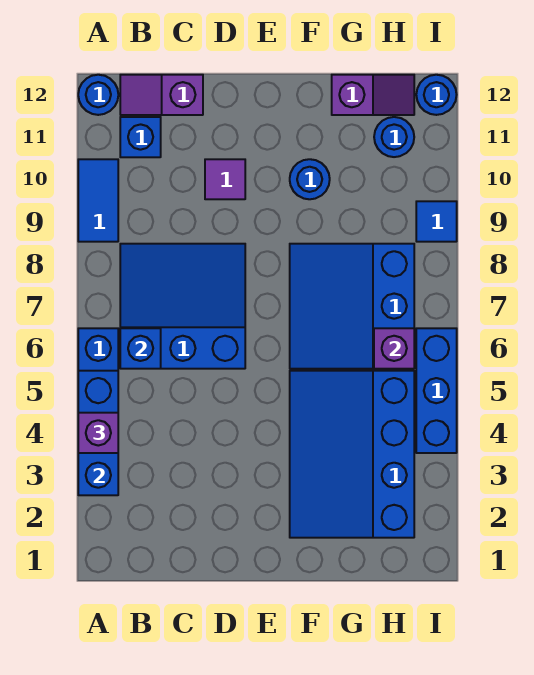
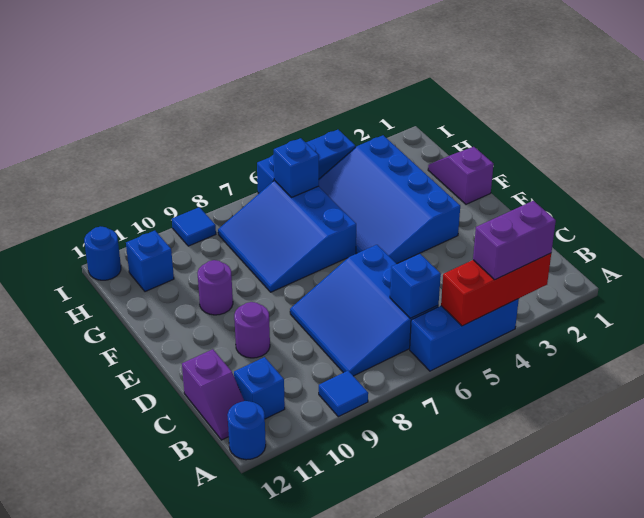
blue brick A3:A5 level 2 -> red brick A3:A5 level 2
purple brick A4 level 3 -> purple brick A3:A4 level 3
blue tile A9:A10 level 1 -> blue tile A9 level 1
purple tile D10 level 1 -> purple round brick D10 level 1
blue slope F2:H5 level 1 top H -> blue slope E3:H5 level 1 top 3
blue slope F6:H8 level 1 top H -> blue slope F6:H8 level 1 top 6
blue round brick F10 level 1 -> purple round brick F10 level 1
purple slope G12:H12 level 1 top G -> purple slope F1:G1 level 1 top F
purple brick H6 level 2 -> blue brick H6 level 2
blue round brick H11 level 1 -> blue brick H11 level 1

